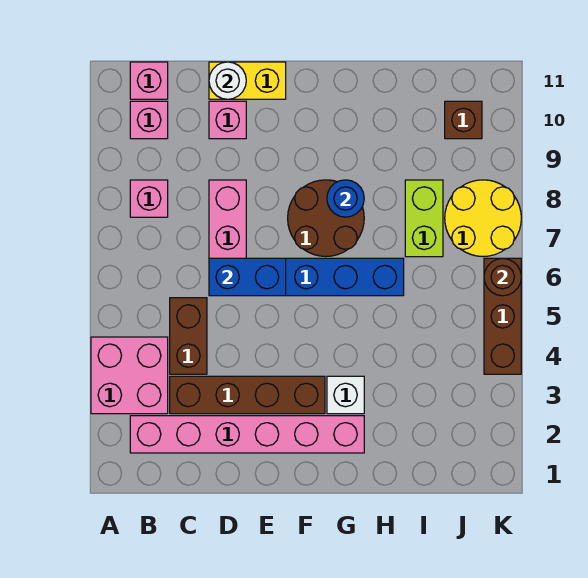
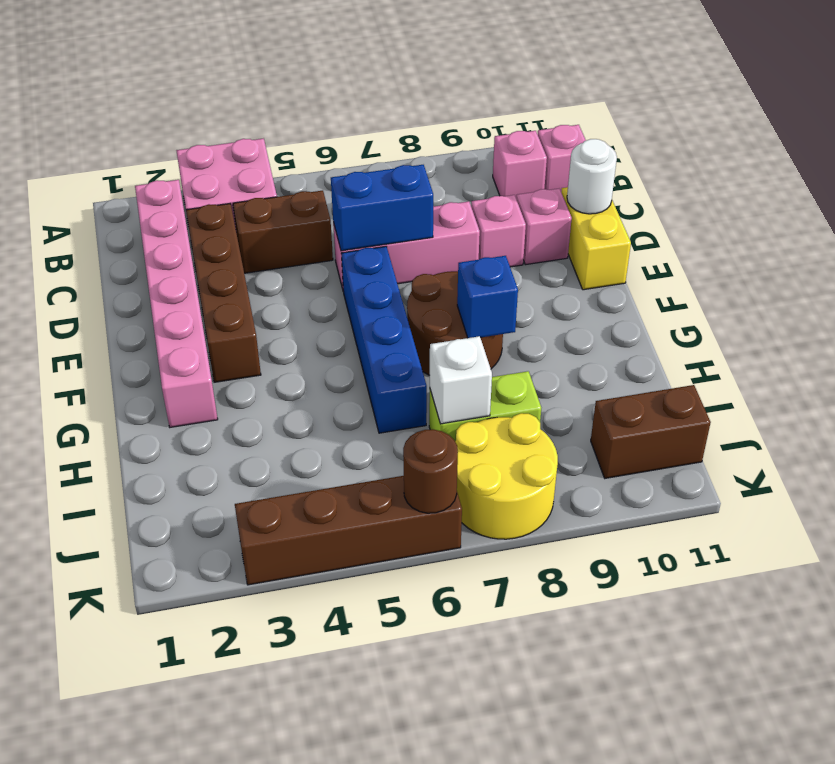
pink brick B8 level 1 -> pink brick D9 level 1
blue brick D6:E6 level 2 -> blue brick D6:D7 level 2
white brick G3 level 1 -> white brick I7 level 2
blue round brick G8 level 2 -> blue brick G8 level 2
brown brick J10 level 1 -> brown brick J10:J11 level 1
brown brick K4:K6 level 1 -> brown brick K3:K6 level 1

